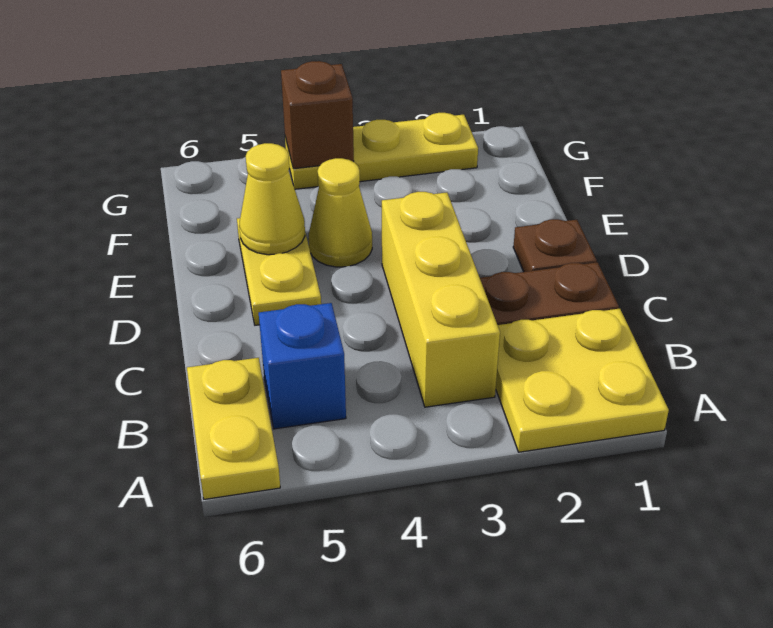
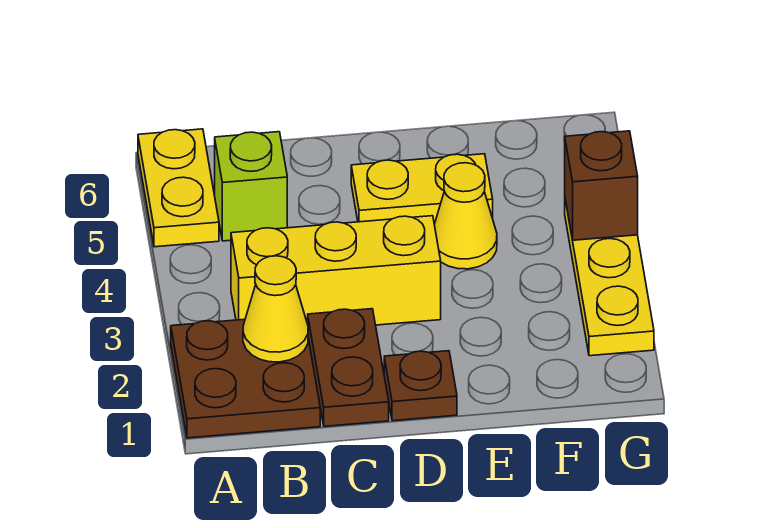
yellow plate A1:B2 level 1 -> brown plate A1:B2 level 1
yellow plate A6:B6 level 1 -> yellow plate A5:A6 level 1
blue brick B5 level 1 -> lime brick B5 level 1
yellow cone E5 level 2 -> yellow cone B2 level 2

